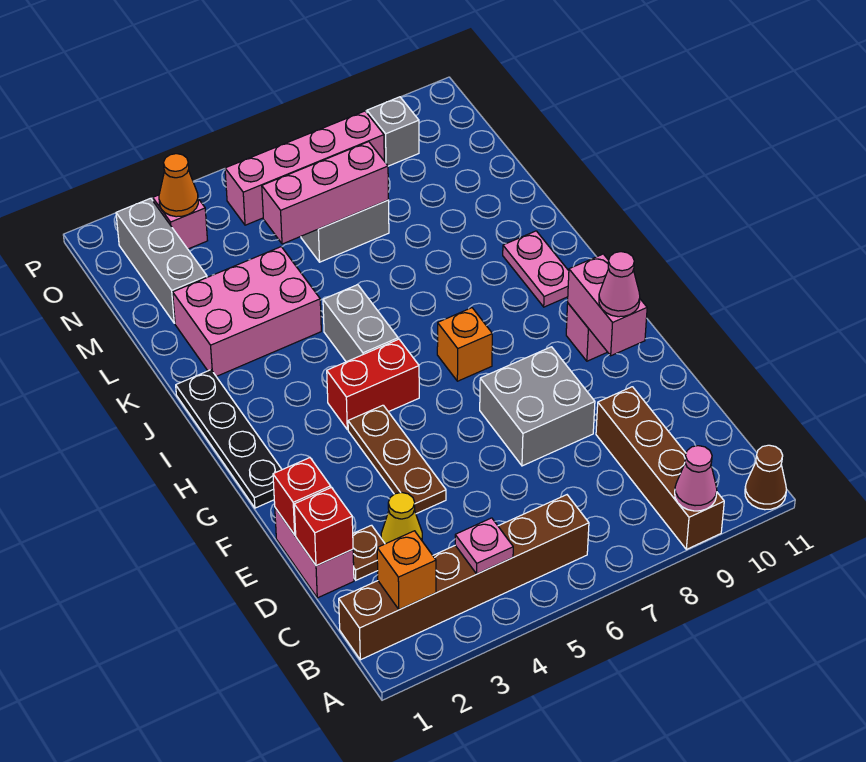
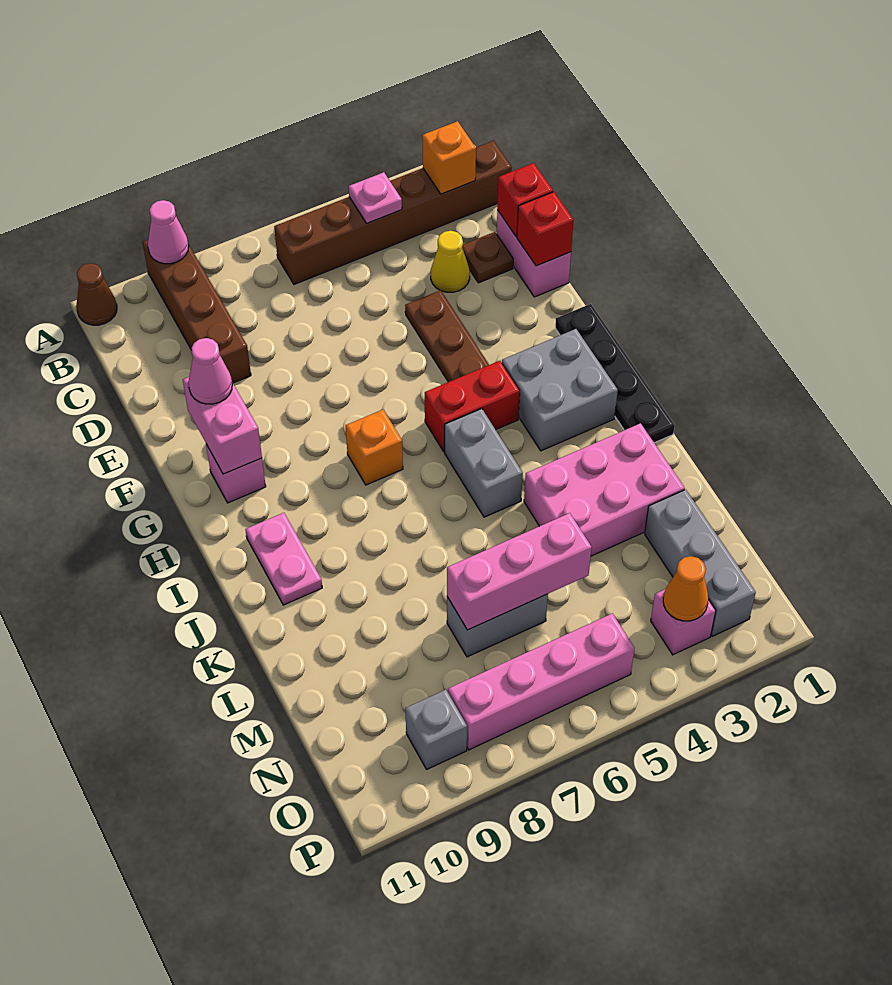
grey brick E7:F8 level 1 -> grey brick H2:I3 level 1

